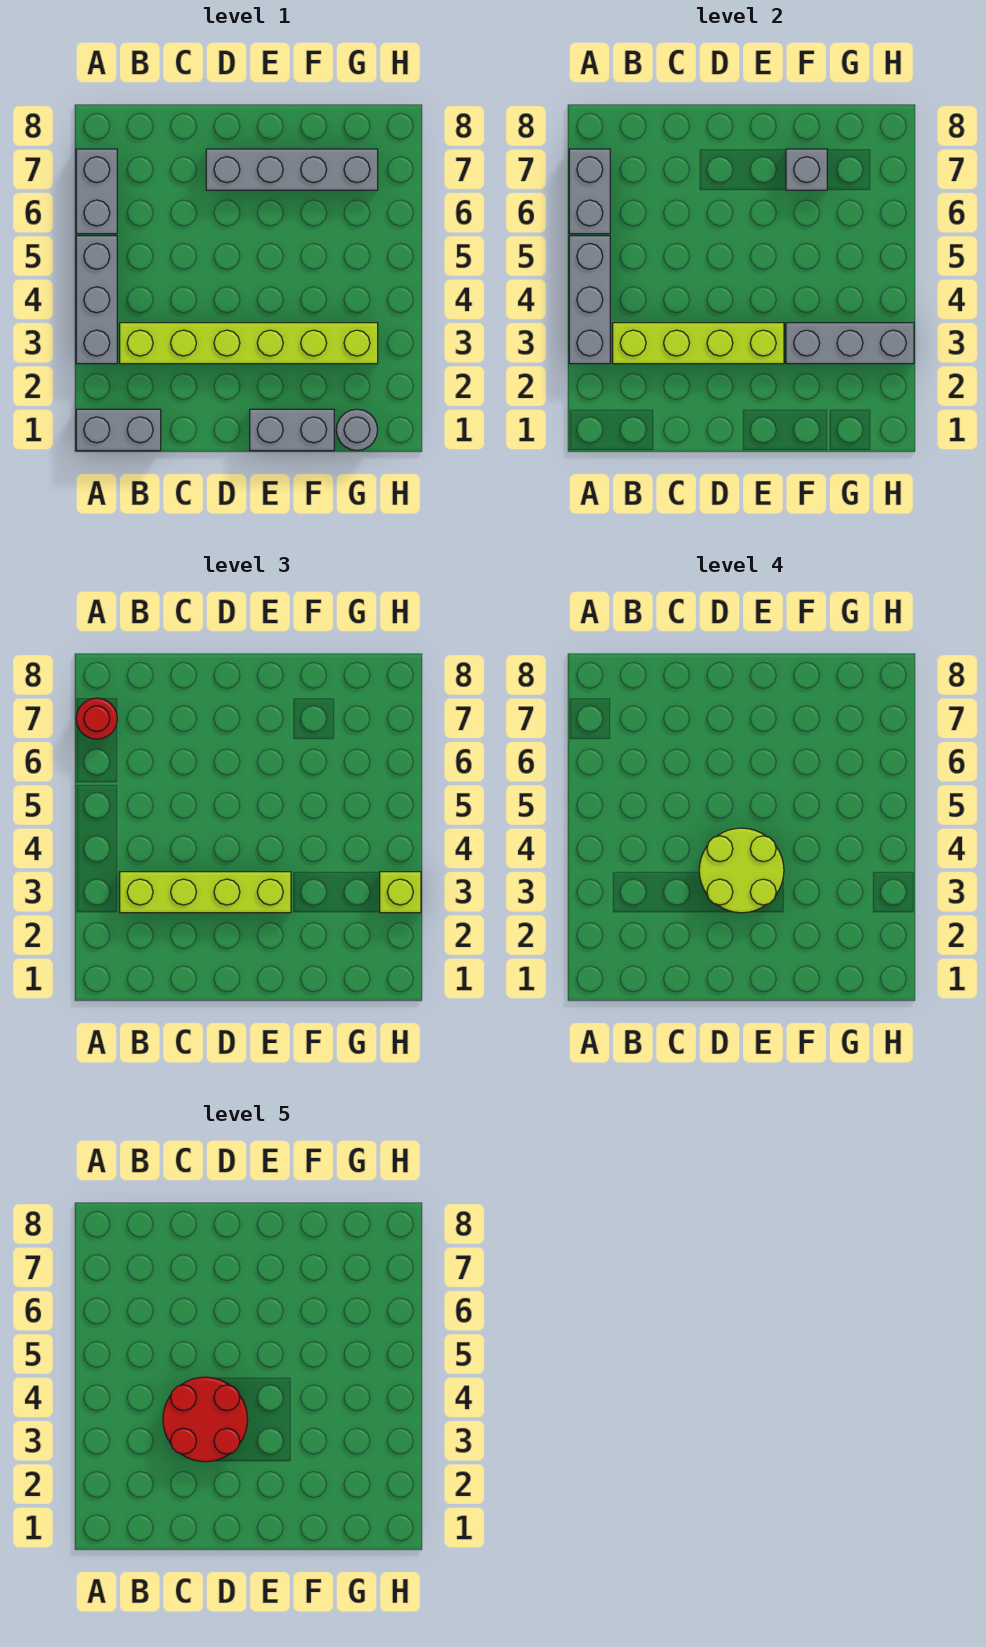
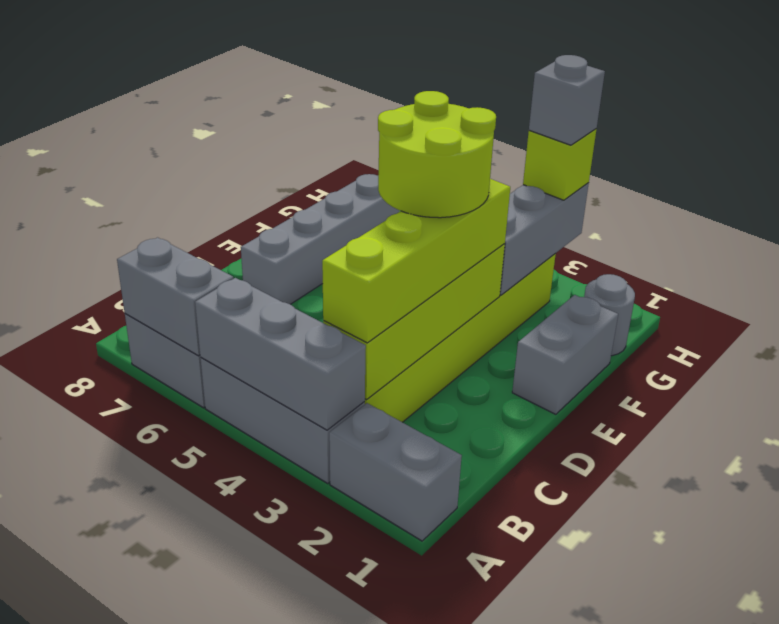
grey brick A1:B1 level 1 -> grey brick A1:A2 level 1
red round brick A7 level 3 -> none
red round brick C3:D4 level 5 -> none
grey brick F7 level 2 -> grey brick H3 level 4

